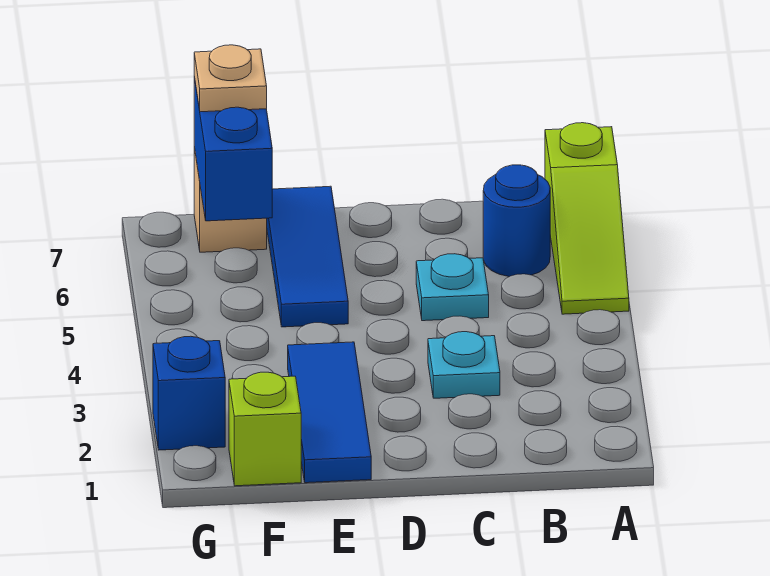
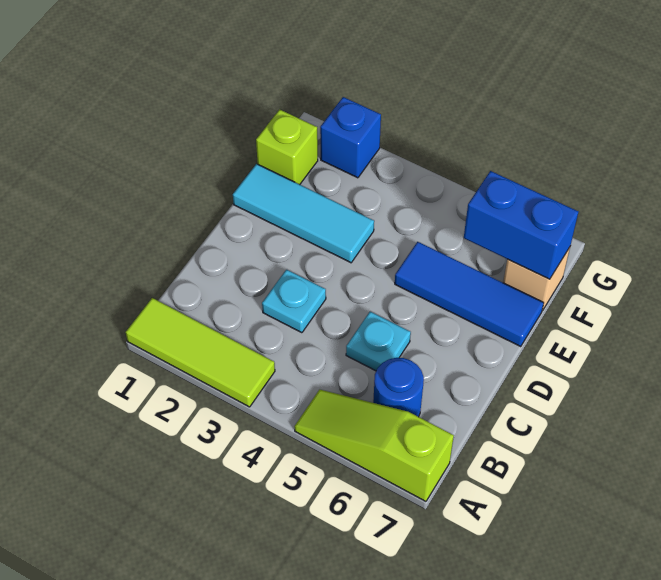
none -> lime tile A1:A3 level 1
blue tile E1:E3 level 1 -> cyan tile E1:E3 level 1
tan plate F7 level 3 -> none

